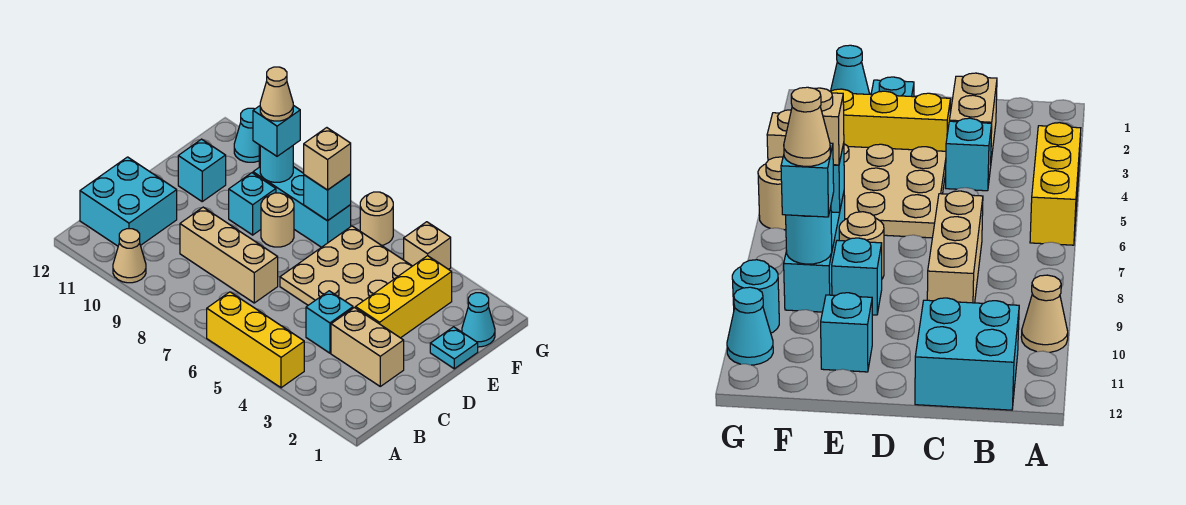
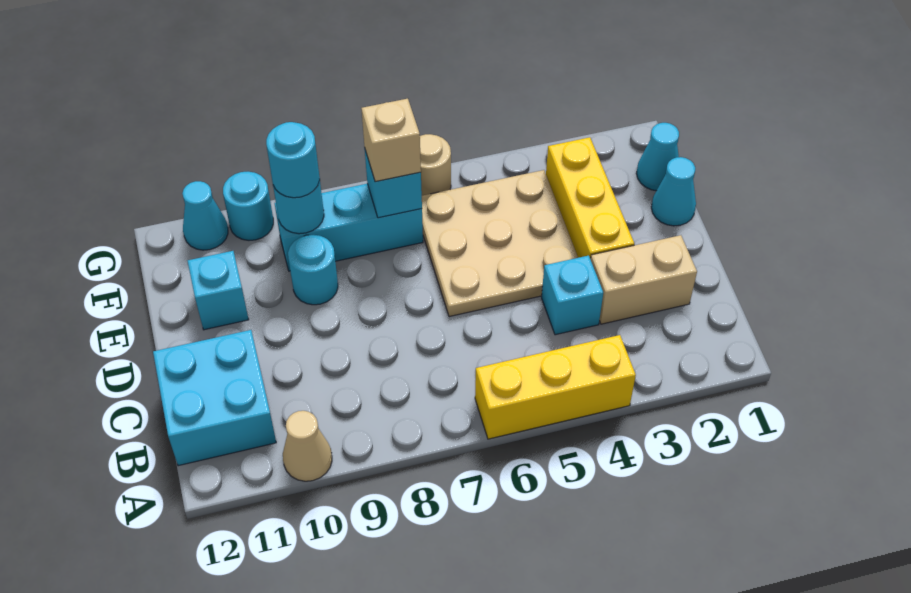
tan brick C7:C9 level 1 -> none
cyan plate E1 level 1 -> cyan cone E1 level 1
tan round brick E8 level 1 -> none
cyan brick E9 level 1 -> cyan round brick E9 level 1
cyan brick F9 level 3 -> cyan round brick F9 level 3
tan cone F9 level 4 -> none
tan brick G4 level 1 -> none

